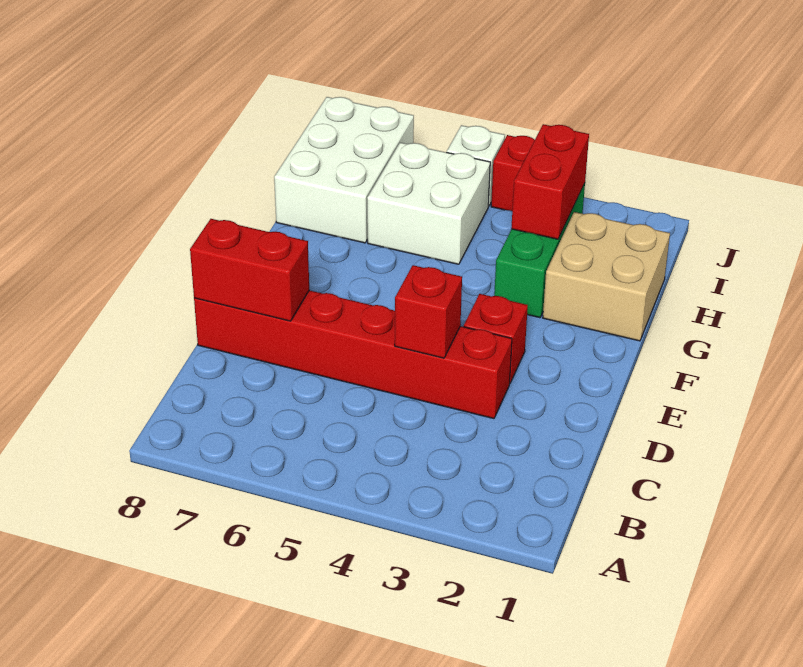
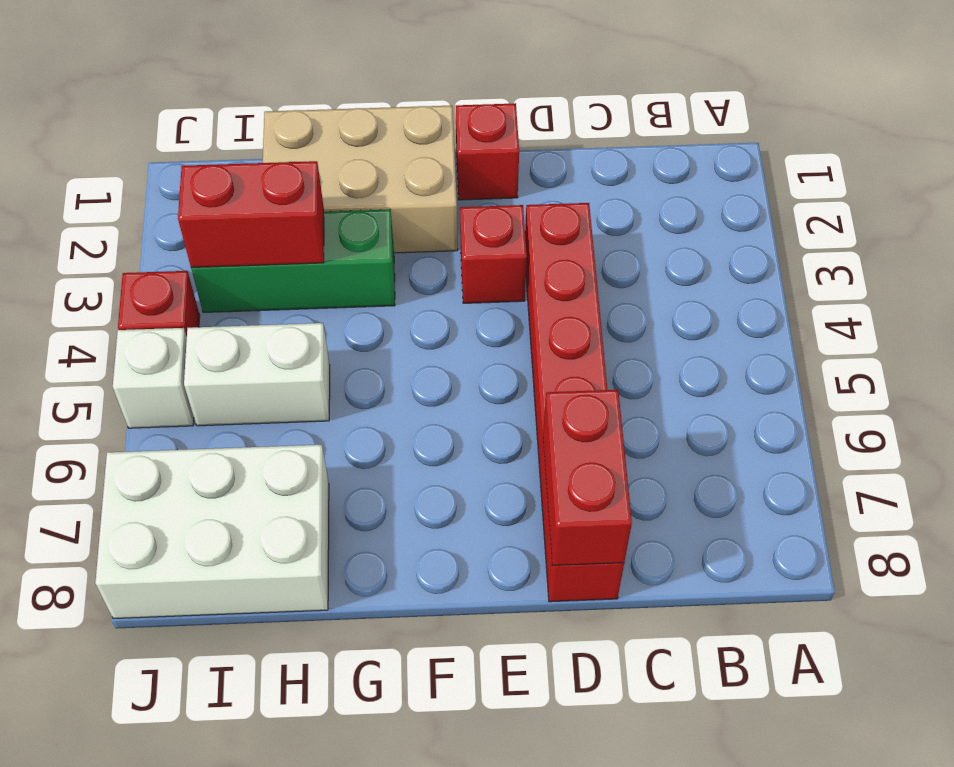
red brick D4 level 2 -> red brick E1 level 1
tan brick G1:H2 level 1 -> tan brick F1:H2 level 1
white brick H5:I6 level 1 -> white brick H5:I5 level 1

